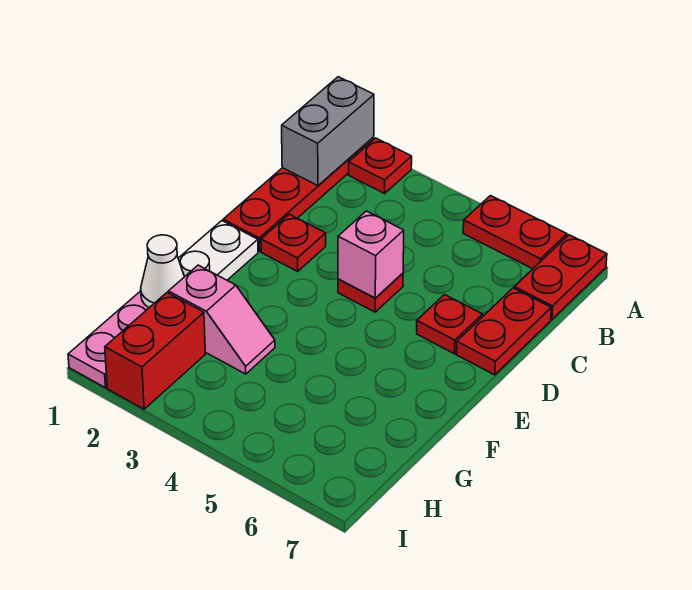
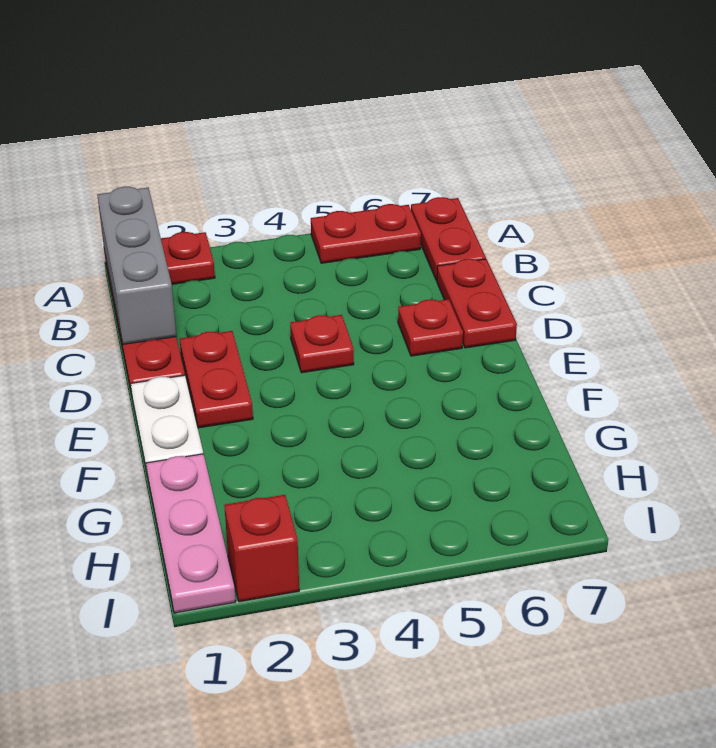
grey brick A1:B1 level 2 -> grey brick A1:C1 level 2
red plate D2 level 1 -> red plate D2:E2 level 1
pink brick D4 level 2 -> none
white cone G1 level 2 -> none
pink slope G2:G3 level 1 top 2 -> none
red brick H2:I2 level 1 -> red brick I2 level 1

